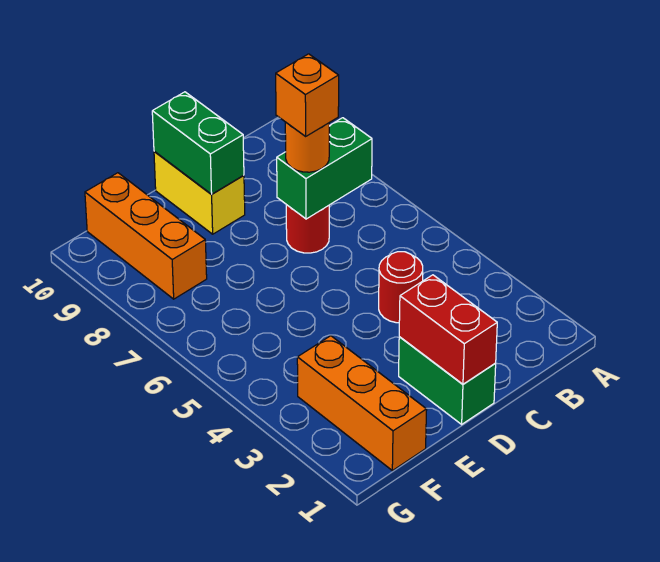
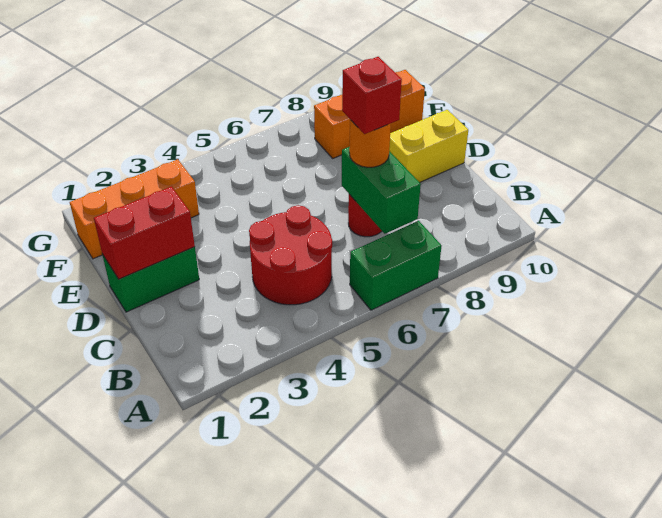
red round brick C4 level 1 -> red round brick B4:C5 level 1
orange brick C7 level 4 -> red brick C7 level 4
green brick D9:D10 level 2 -> green brick A6:A7 level 1

